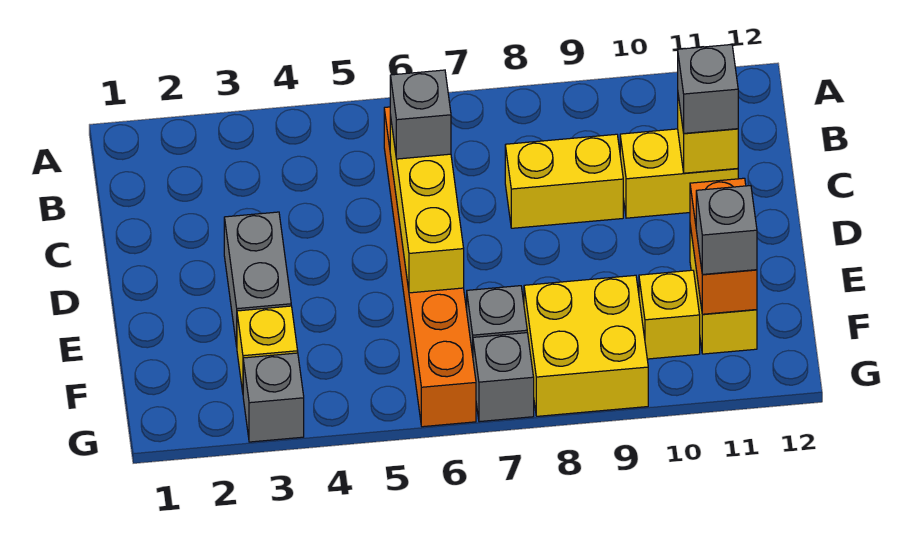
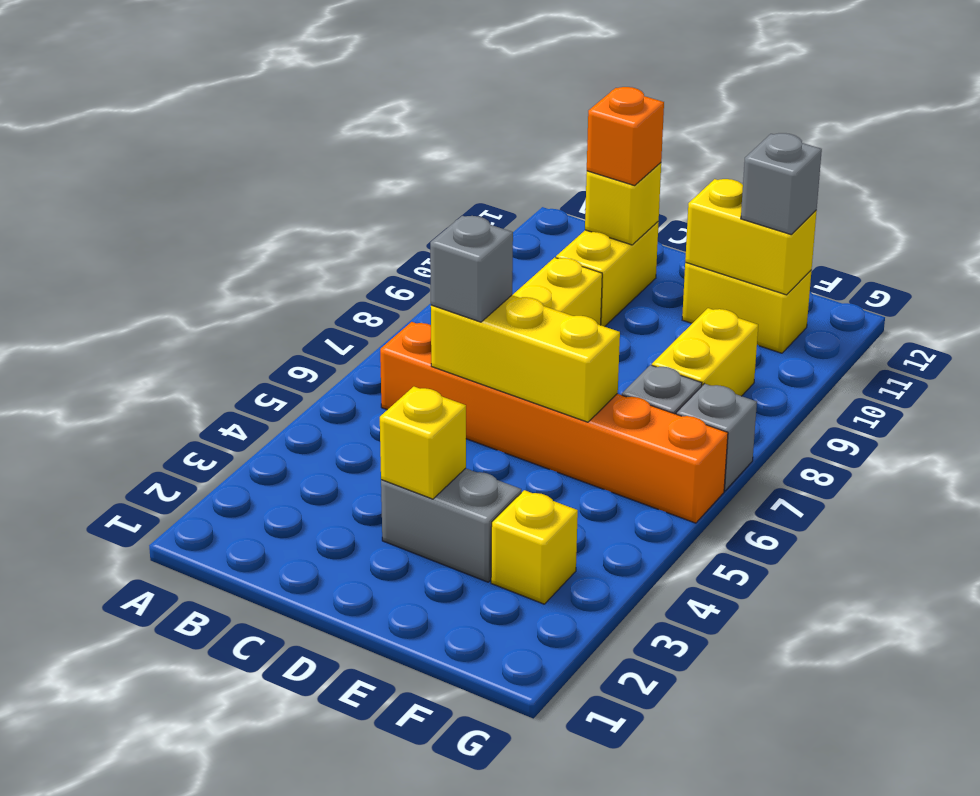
grey brick C11 level 3 -> orange brick C11 level 3
orange brick E11:F11 level 2 -> yellow brick E11:F11 level 2
yellow brick F8:G9 level 1 -> yellow brick F8:F9 level 1
yellow brick F10 level 1 -> yellow brick D3 level 2
grey brick G3 level 1 -> none

